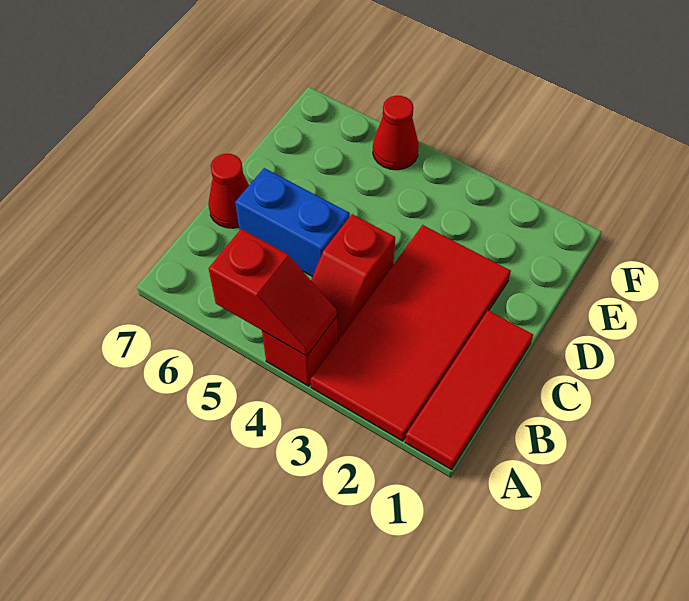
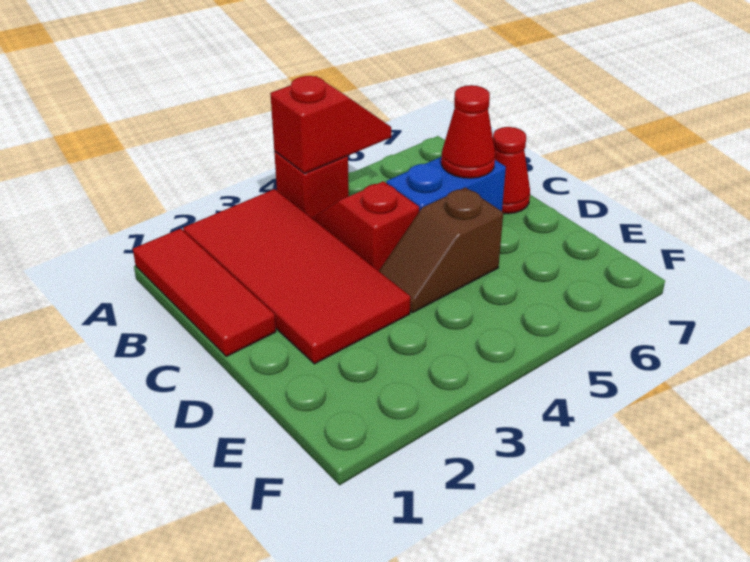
red slope A4:A5 level 2 top 5 -> red slope A4:A5 level 2 top 4
none -> brown slope D4:D5 level 1 top 5
red cone F5 level 1 -> red cone C6 level 2

